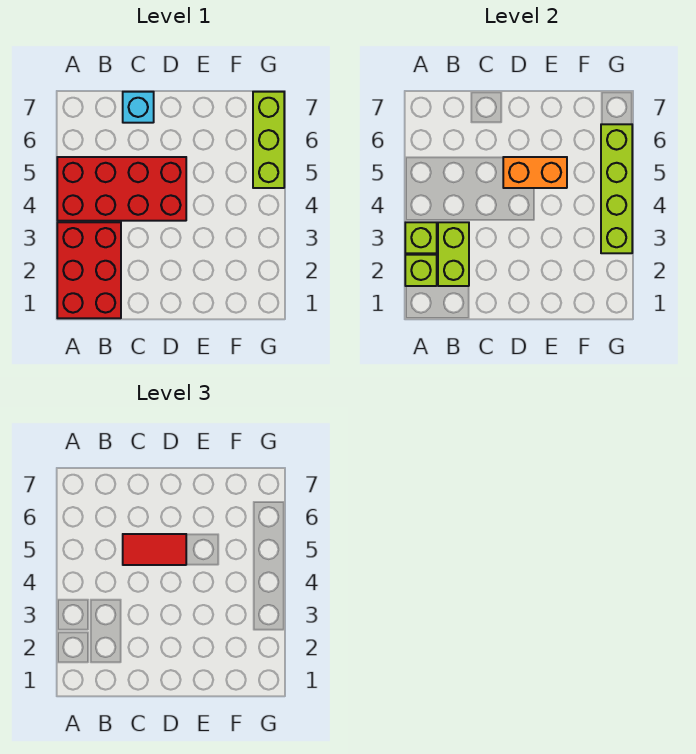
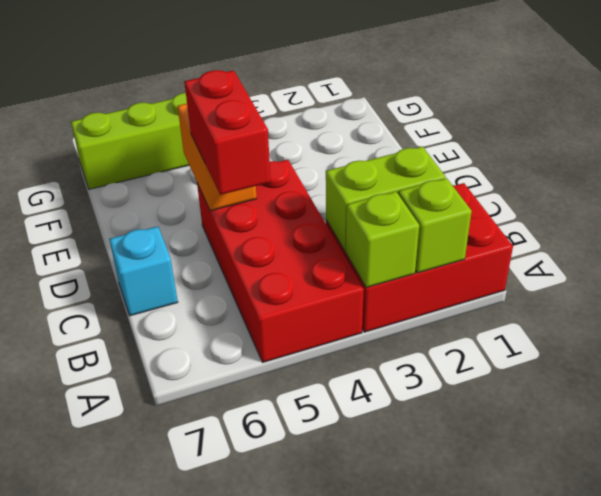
red tile C5:D5 level 3 -> red brick C5:D5 level 3
lime brick G3:G6 level 2 -> none

